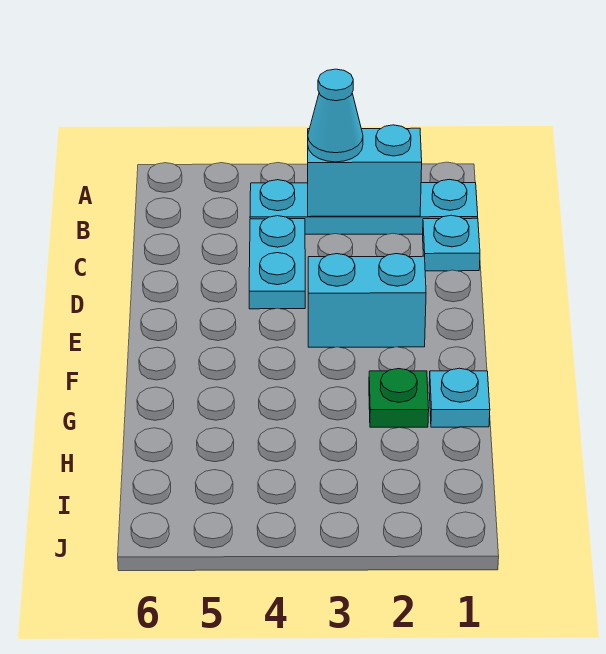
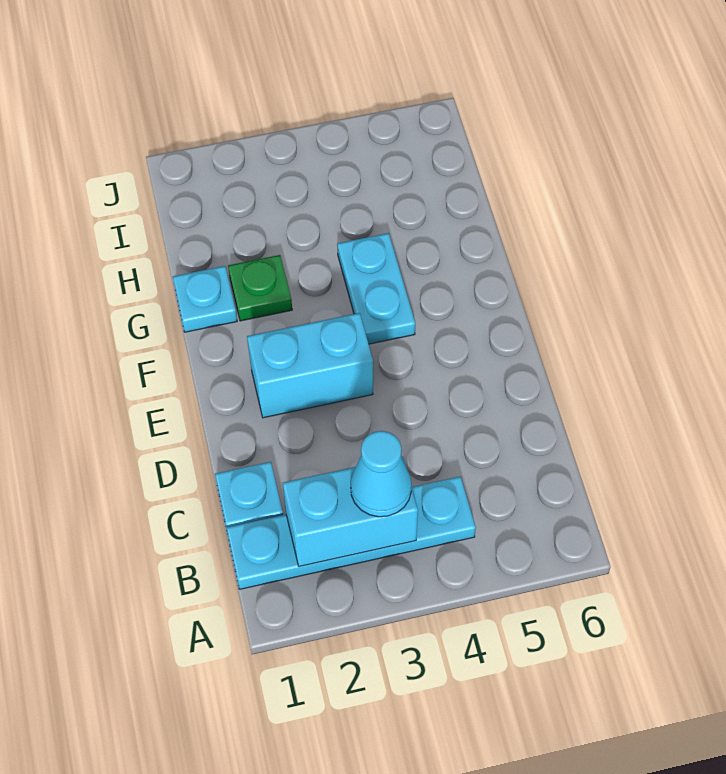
cyan plate C4:D4 level 1 -> cyan plate F4:G4 level 1

